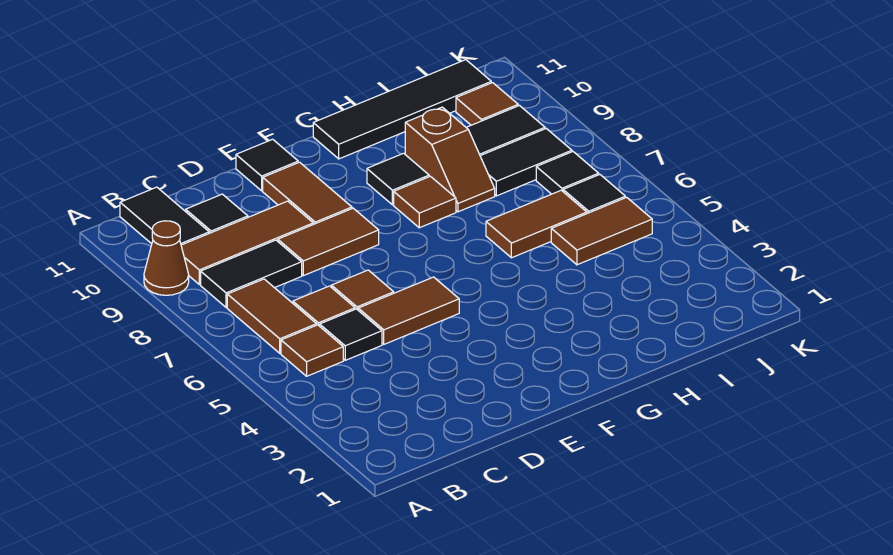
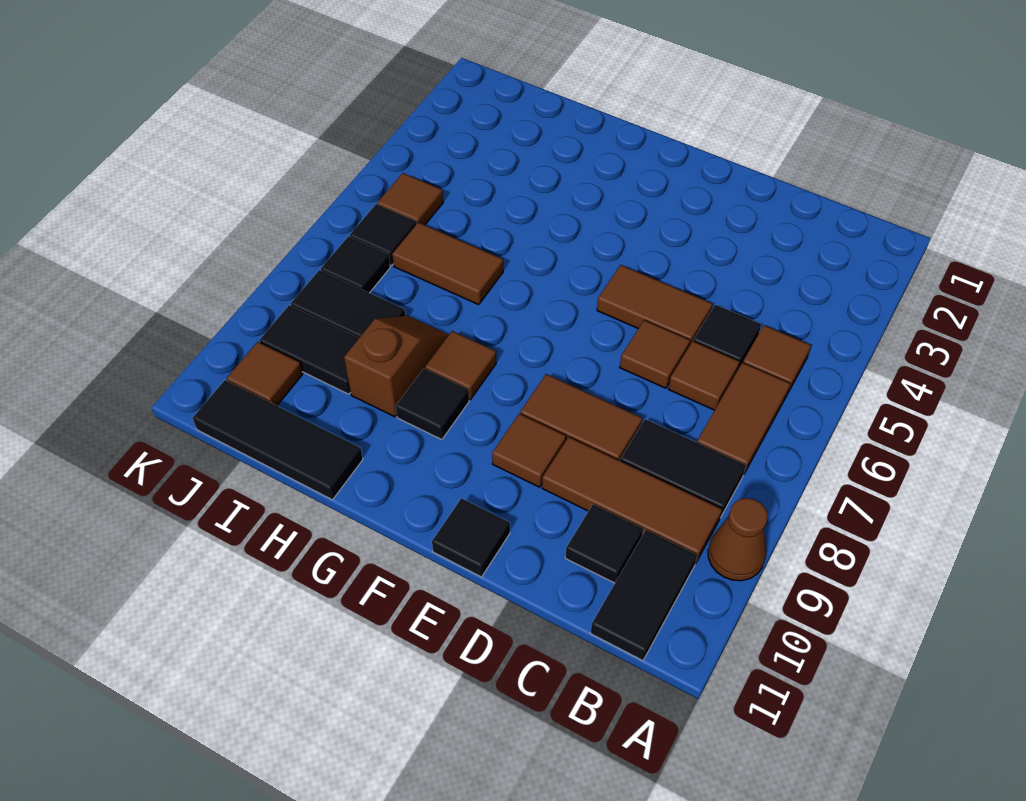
brown tile E9:E10 level 1 -> brown tile E9 level 1
black tile G11:J11 level 1 -> black tile H11:J11 level 1
brown tile I5:J5 level 1 -> brown tile J5 level 1

